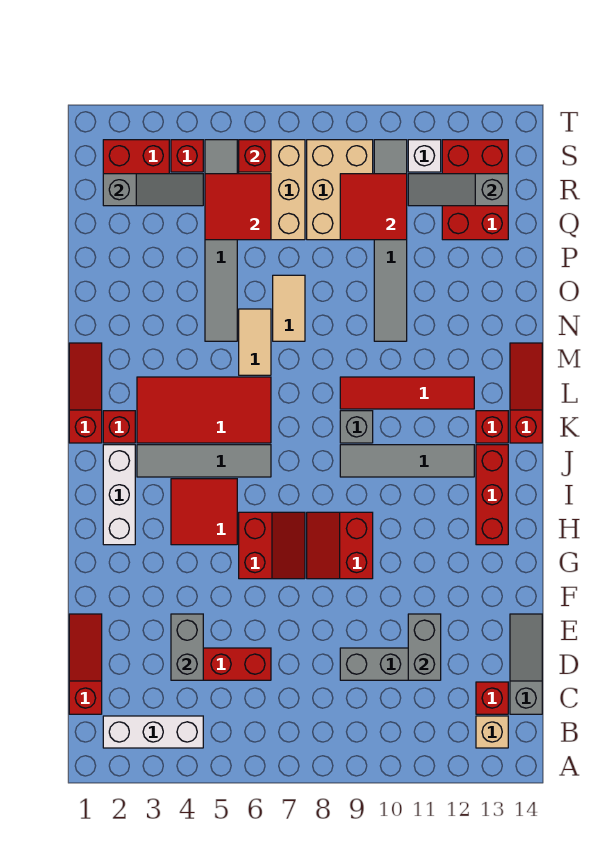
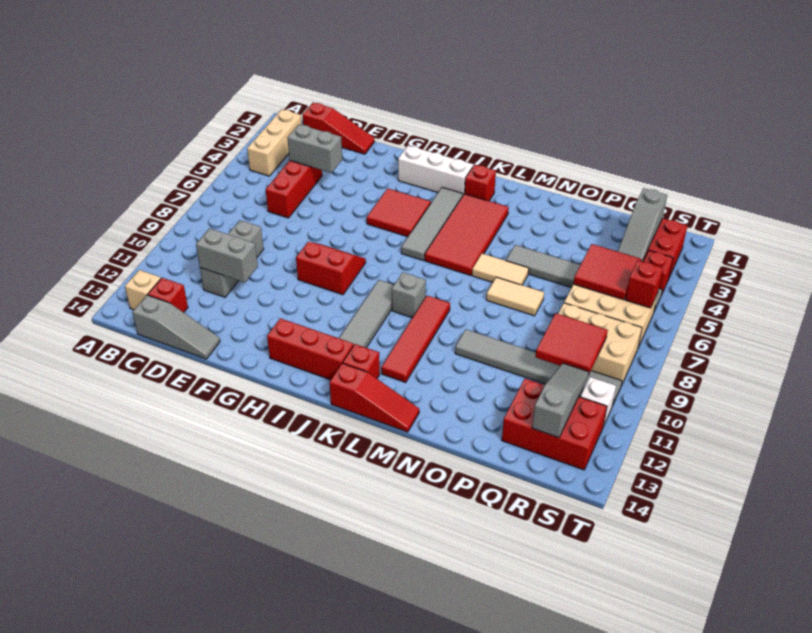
white brick B2:B4 level 1 -> tan brick B2:B4 level 1
red slope G6:H7 level 1 top 6 -> none
red slope K1:M1 level 1 top K -> none

